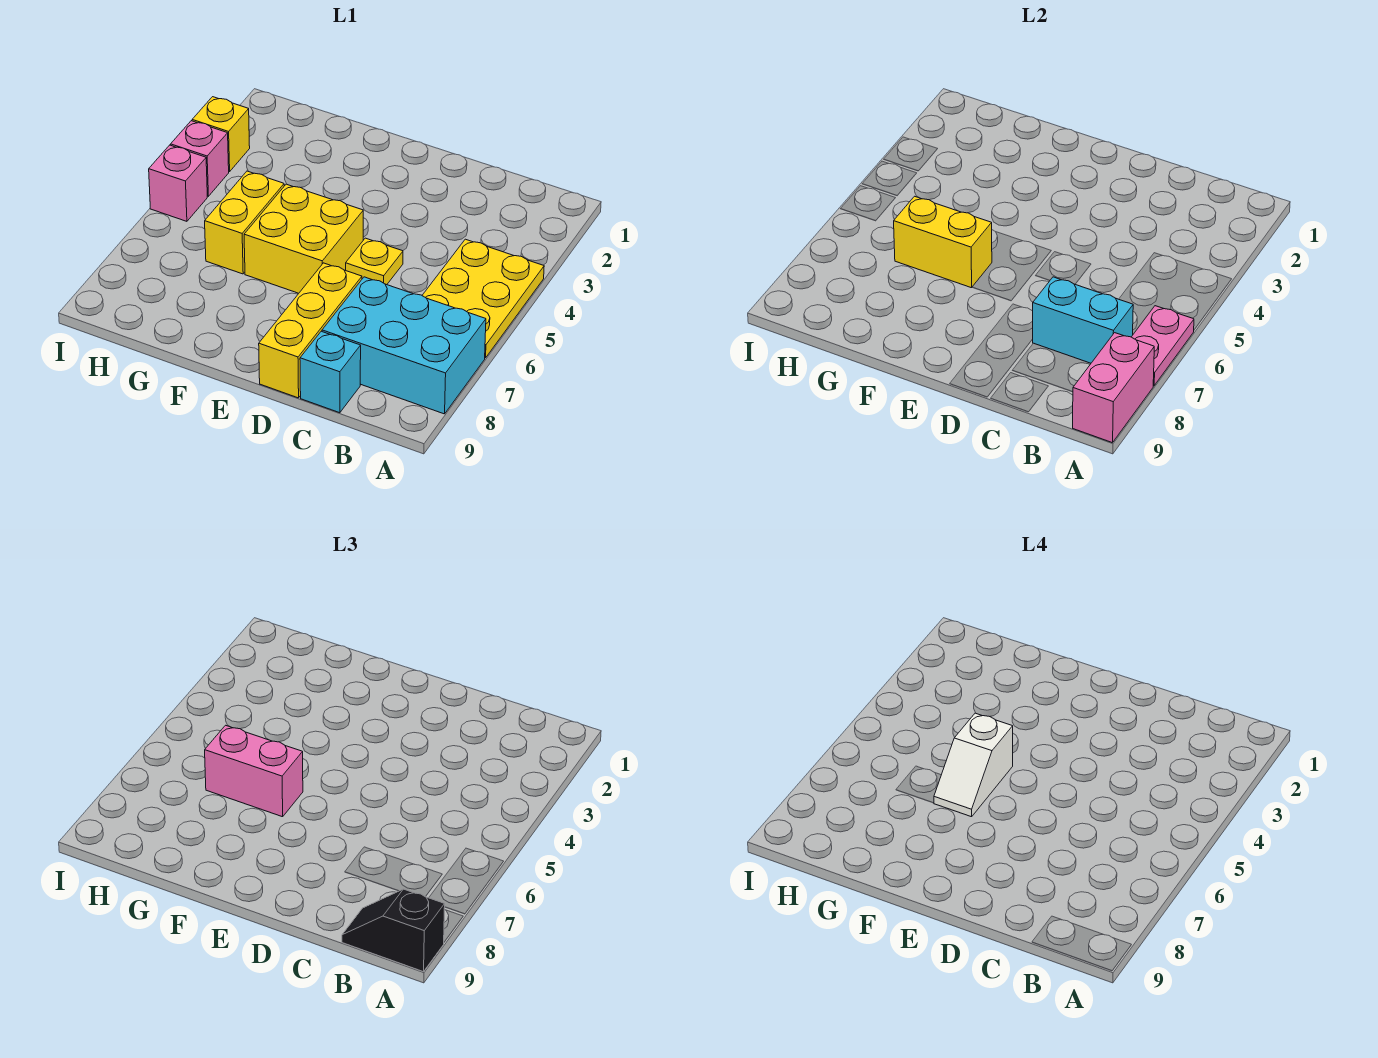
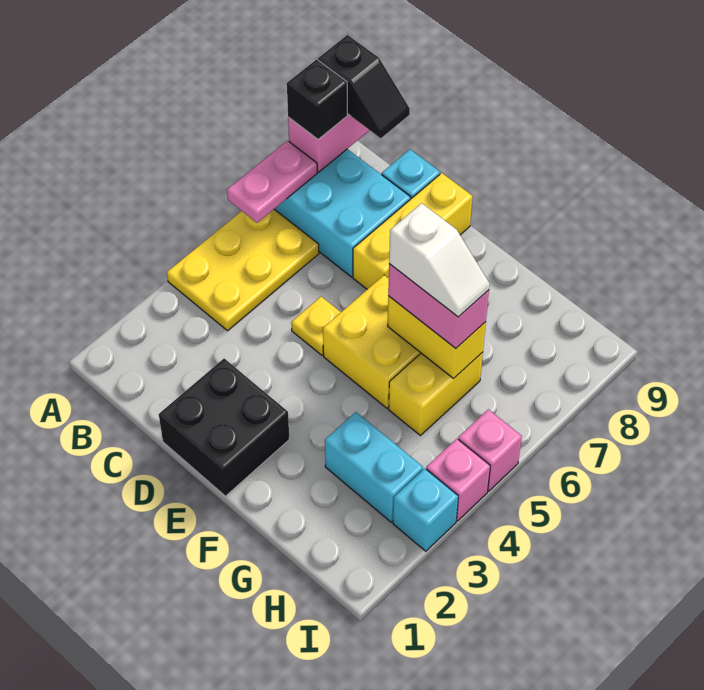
none -> black brick A8 level 3
cyan brick B7:C7 level 2 -> cyan brick G3:H3 level 1
none -> black brick D1:E2 level 1
white slope F5:F6 level 4 top 5 -> white slope F6:G6 level 4 top F
yellow brick I3 level 1 -> cyan brick I3 level 1

